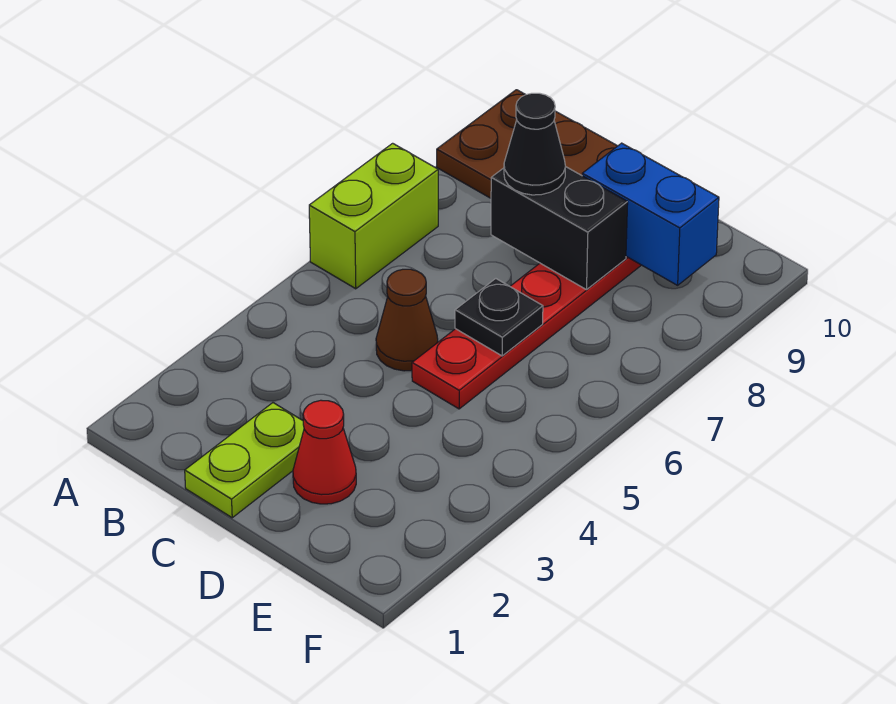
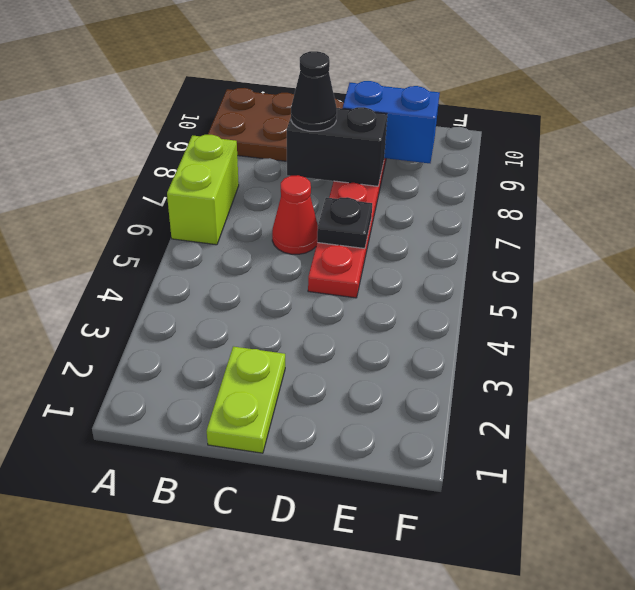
brown cone C5 level 1 -> none
red cone D2 level 1 -> red cone C6 level 1

